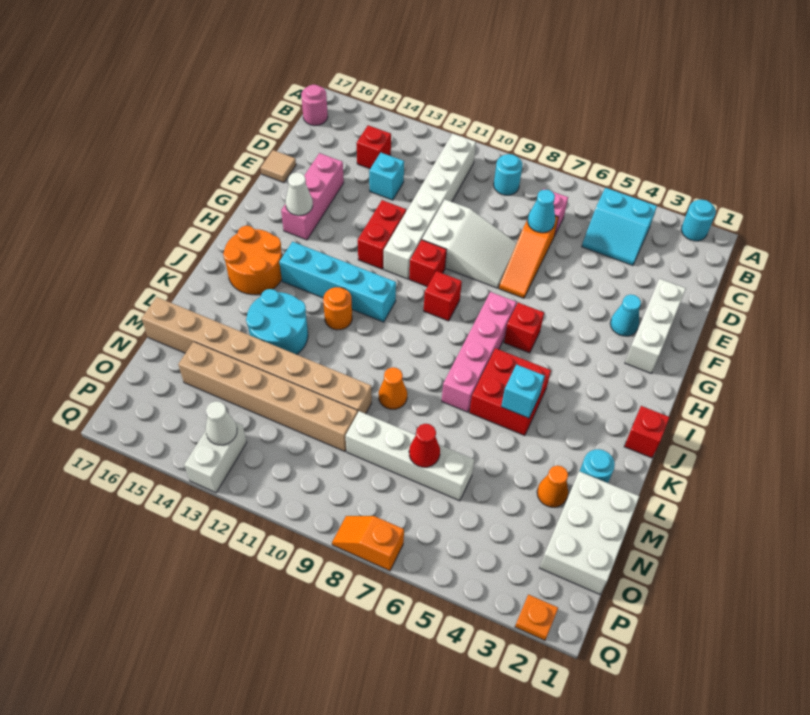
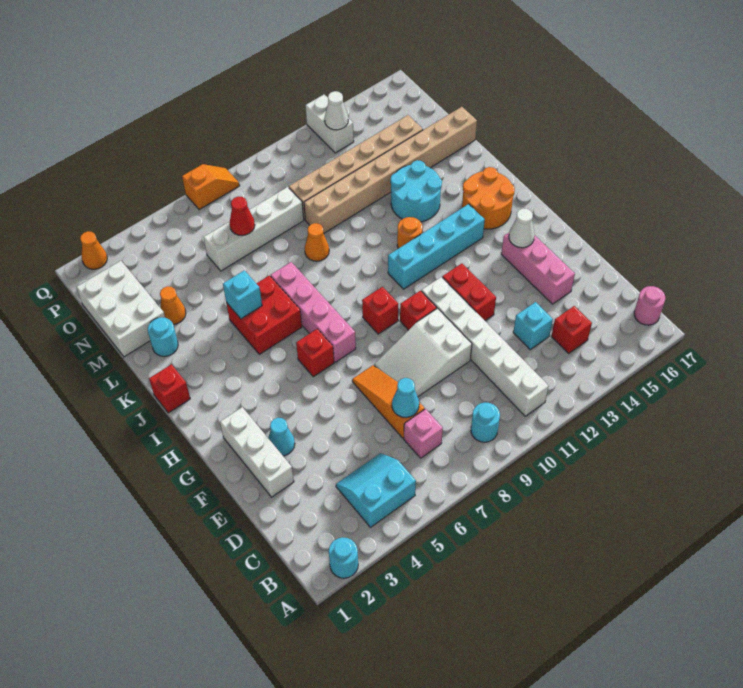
tan tile E17 level 1 -> none
orange plate Q2 level 1 -> orange cone Q2 level 1

